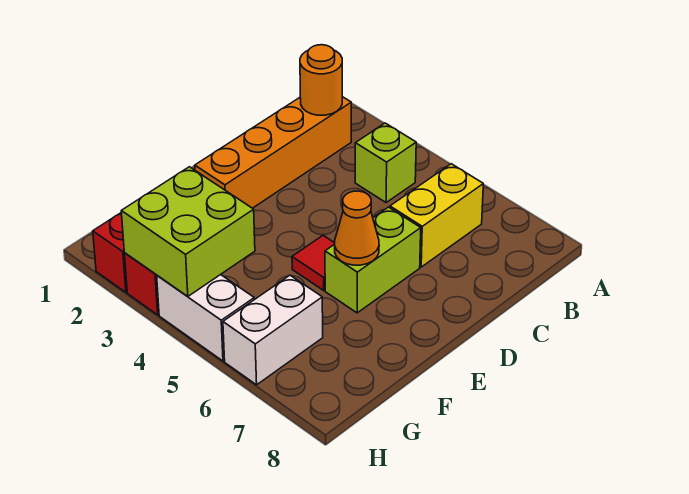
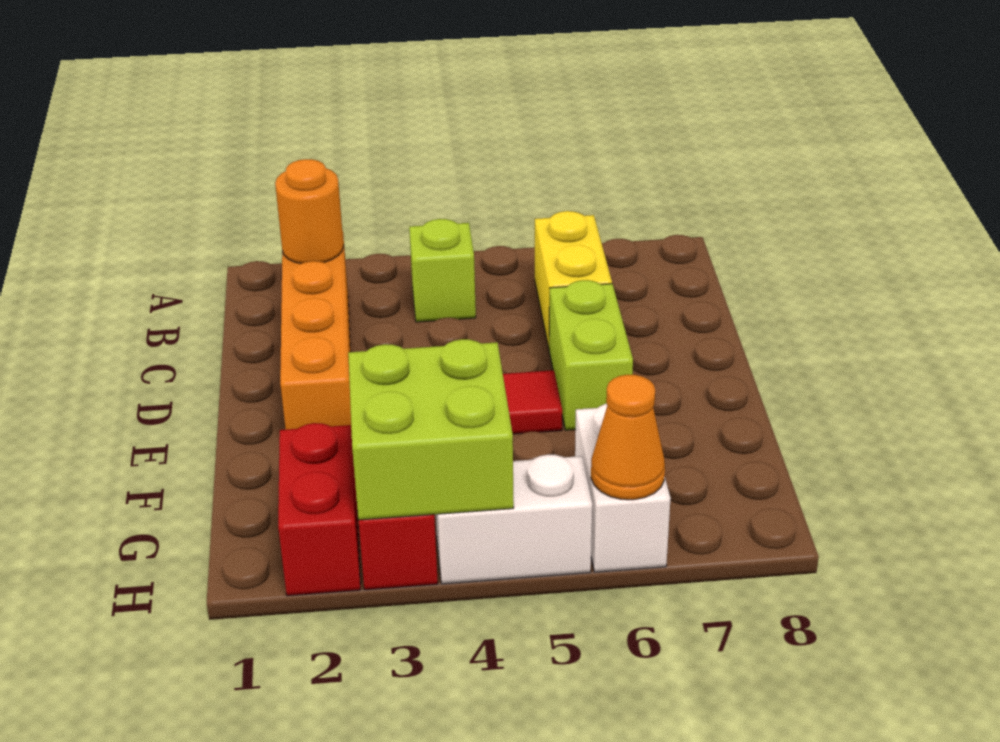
orange cone E6 level 2 -> orange cone H6 level 2

